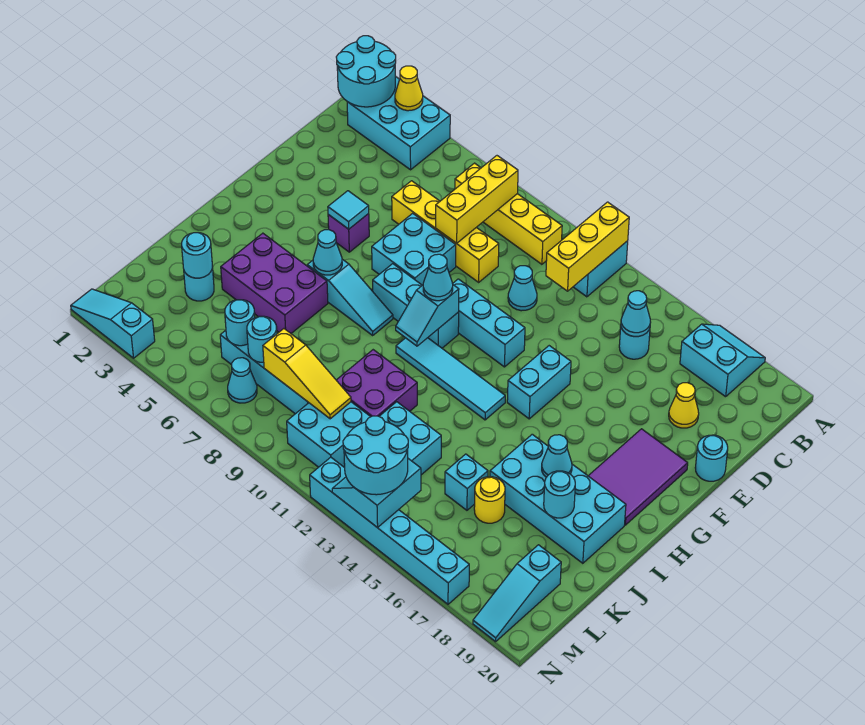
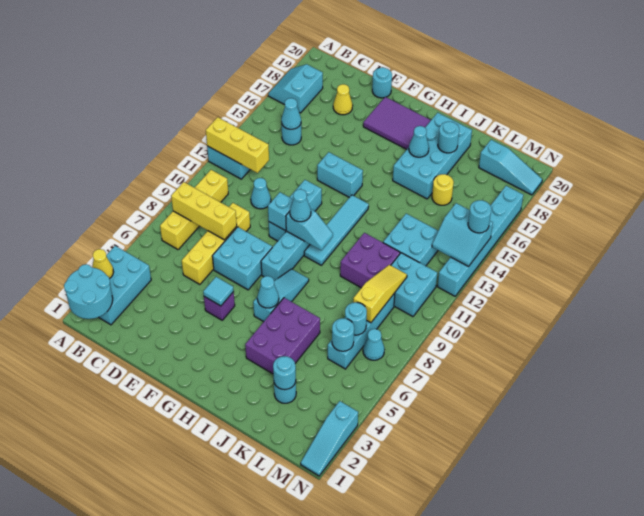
cyan brick K15 level 1 -> cyan brick F10 level 2
cyan round brick M13:N14 level 3 -> cyan round brick N14 level 3

